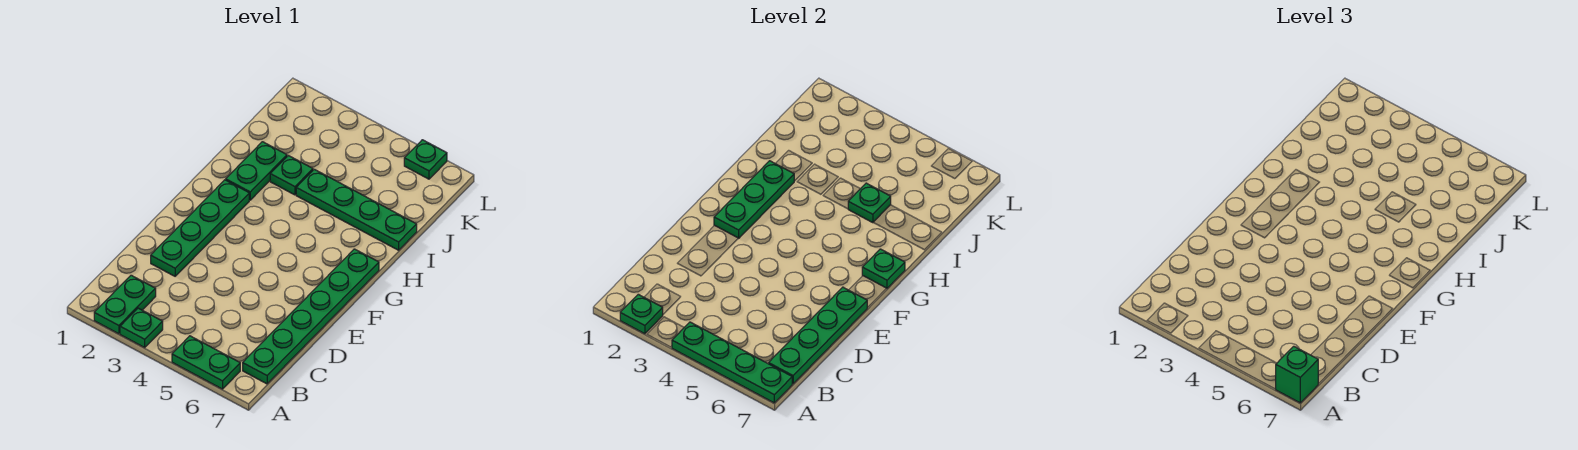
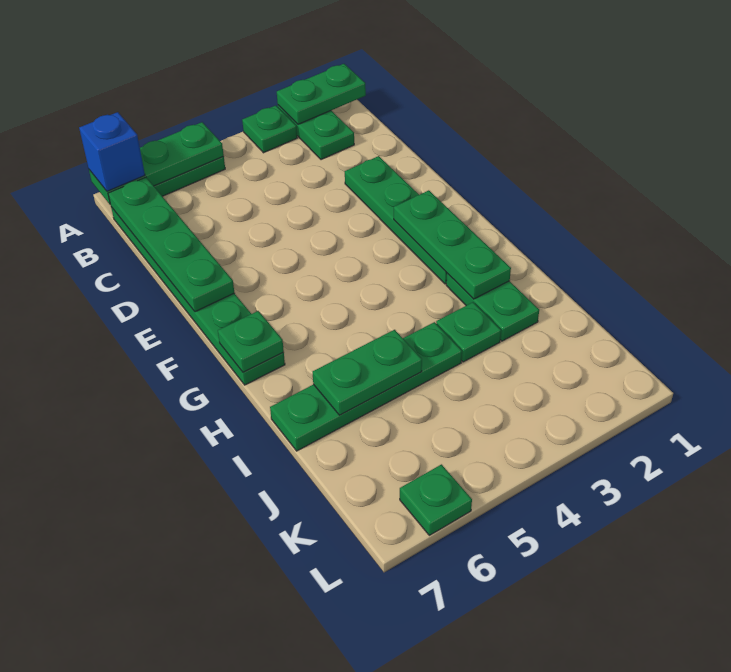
green plate A2 level 2 -> green plate A1:A2 level 2
green plate A4:A7 level 2 -> green plate A5:A7 level 2
green brick A7 level 3 -> blue brick A7 level 3
green plate I5 level 2 -> green plate I5:I6 level 2

